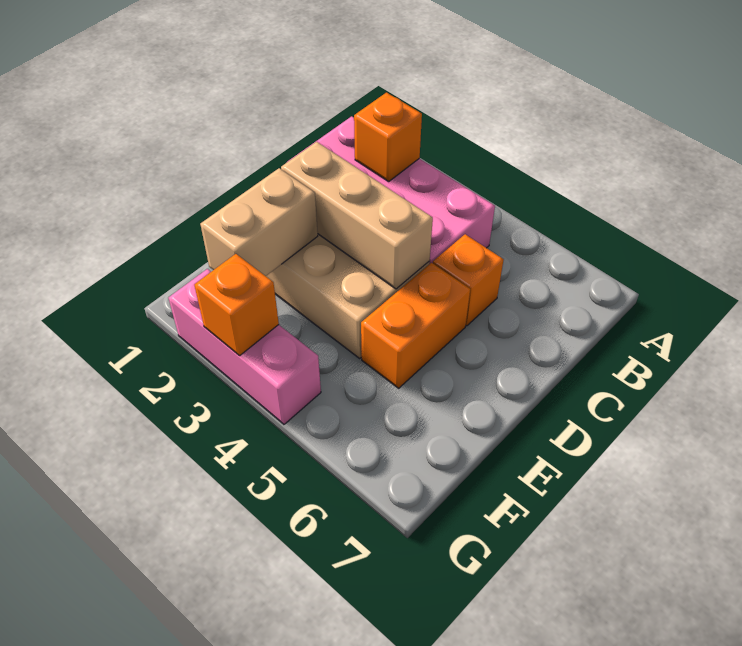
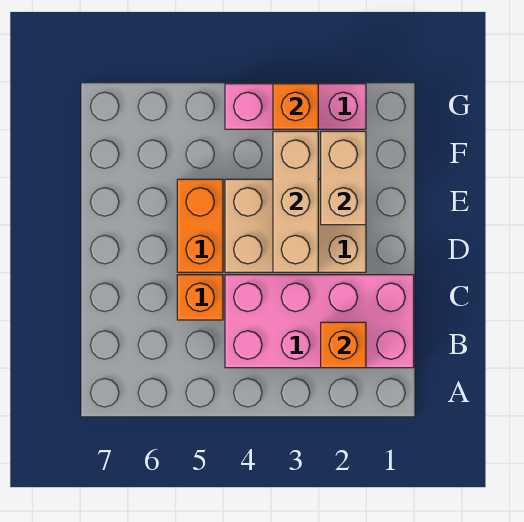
tan brick D2:D4 level 2 -> tan brick D3:F3 level 2

